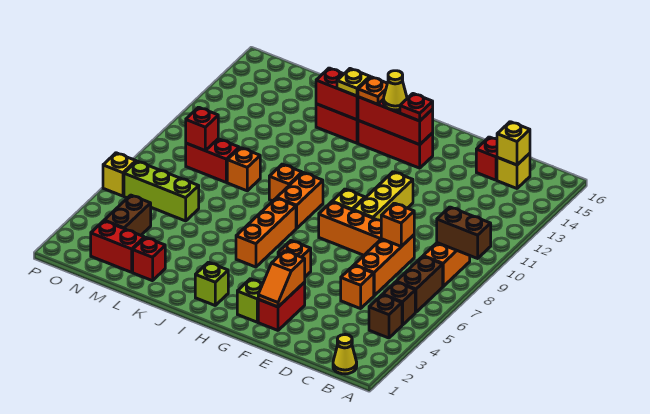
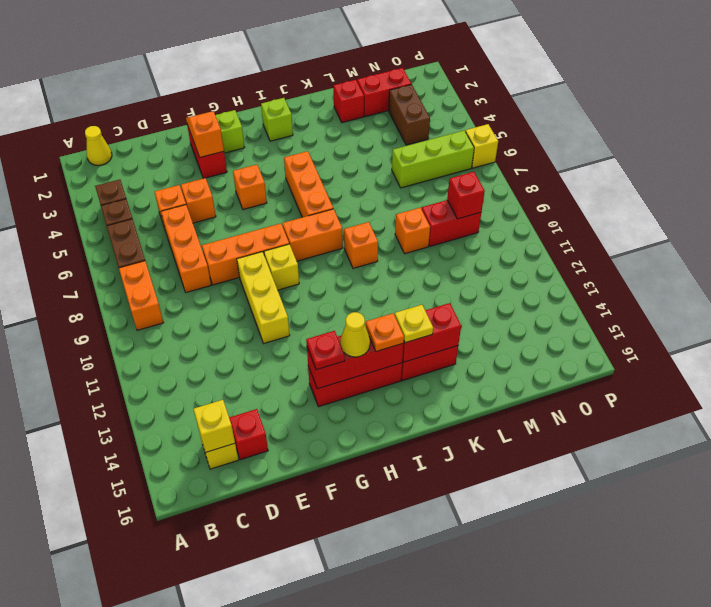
brown brick A9:B9 level 2 -> none
orange brick D8 level 2 -> orange brick E5 level 1
orange brick I8:I9 level 1 -> orange brick H8:I8 level 1

